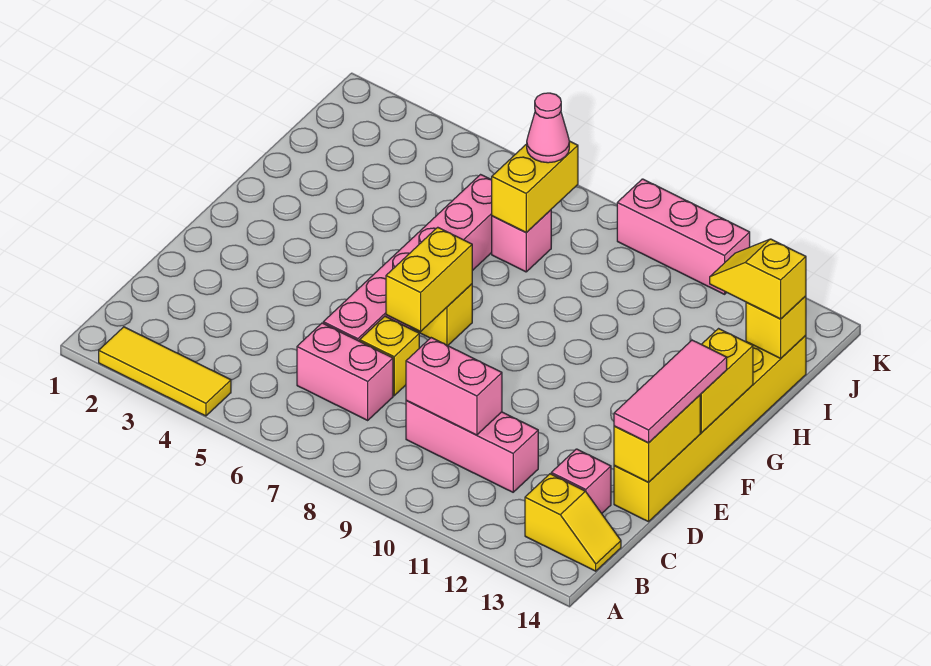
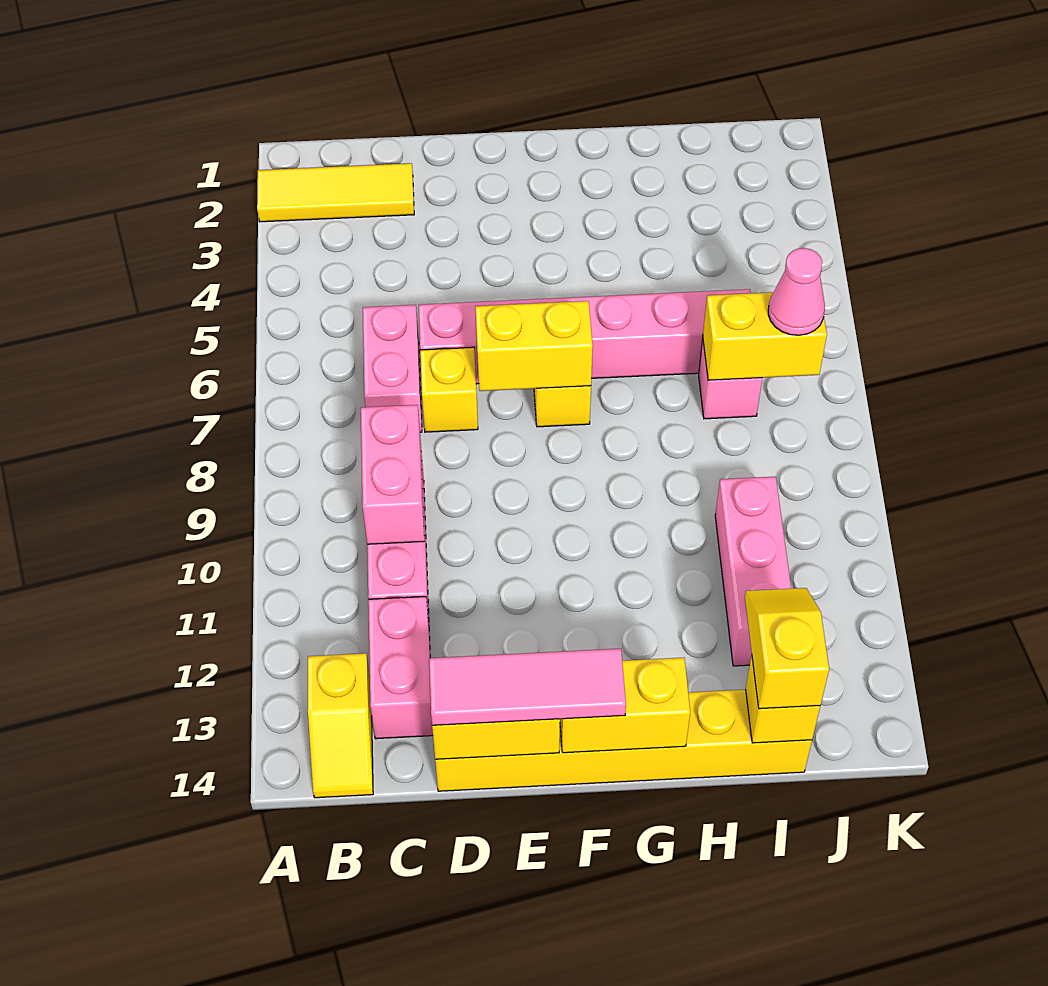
yellow tile A2:A4 level 1 -> yellow tile A2:C2 level 1
pink brick C13 level 1 -> pink brick C12:C13 level 1
pink brick K9:K11 level 1 -> pink brick I10:I12 level 1

